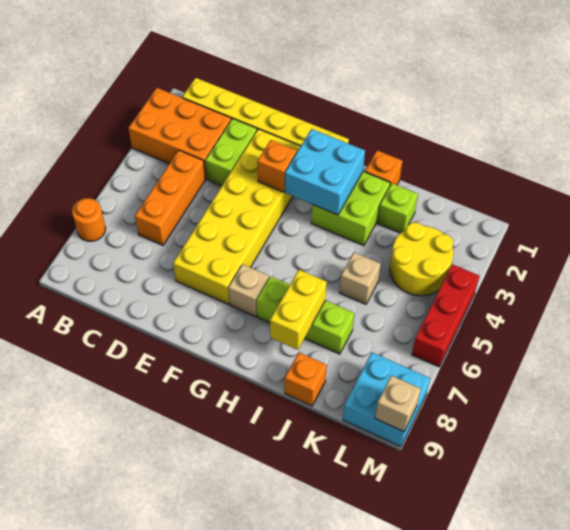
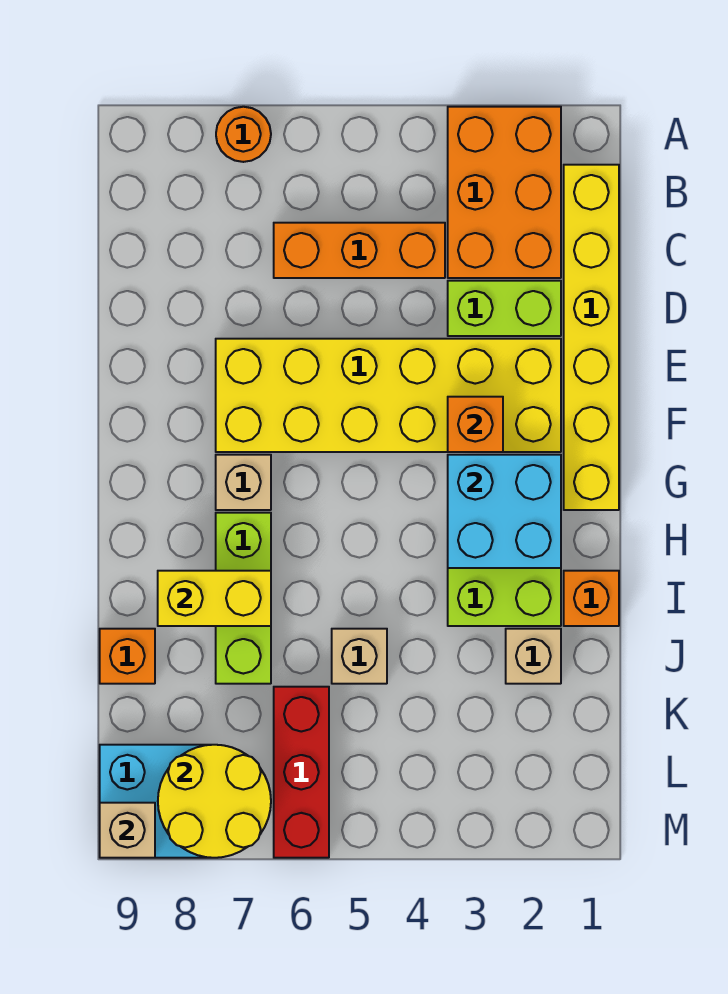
lime brick J2 level 1 -> tan brick J2 level 1
yellow round brick K3:L4 level 1 -> yellow round brick L7:M8 level 2
red brick M4:M6 level 1 -> red brick K6:M6 level 1

